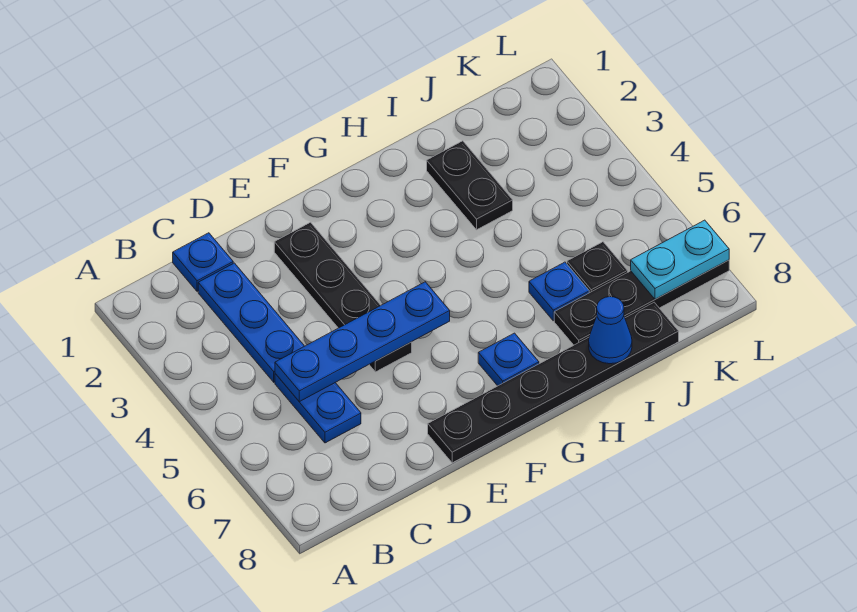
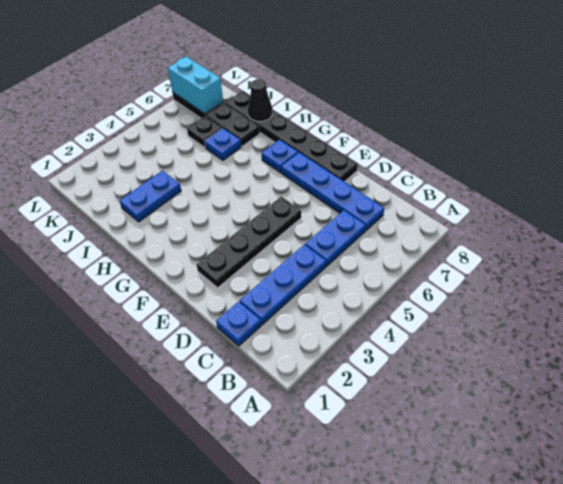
blue plate C5:F5 level 2 -> blue plate C7:F7 level 1
black plate I2:I3 level 1 -> blue plate I2:I3 level 1
blue cone I8 level 2 -> black cone I8 level 2
cyan plate K7:L7 level 2 -> cyan brick K7:L7 level 2

